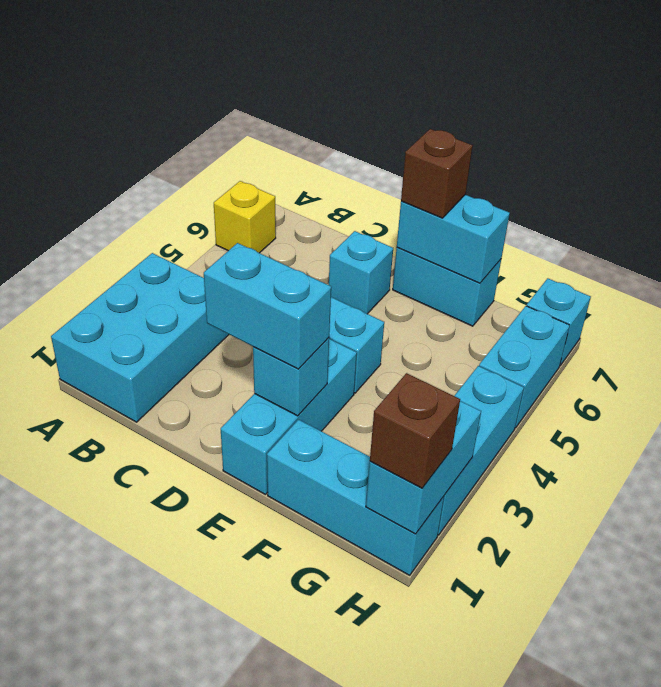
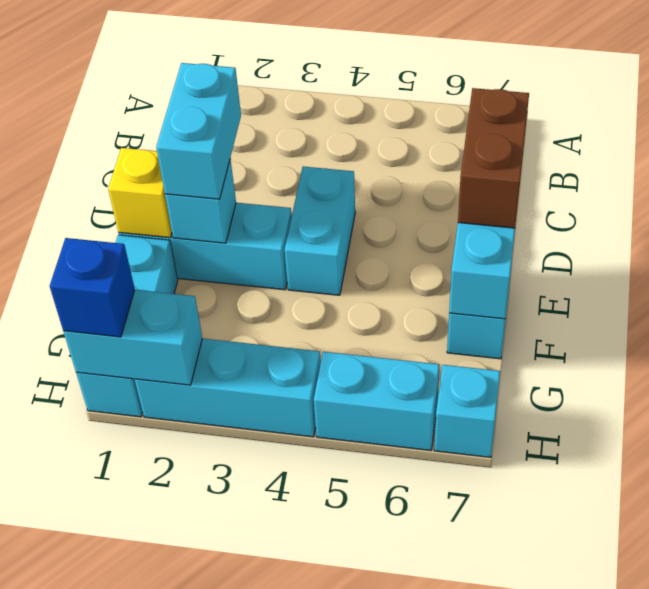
cyan brick A1:B3 level 1 -> none
yellow brick A6 level 1 -> yellow brick E1 level 2
cyan brick D6 level 1 -> none
brown brick E7 level 3 -> brown brick D7:E7 level 3
brown brick H1 level 3 -> blue brick H1 level 3

